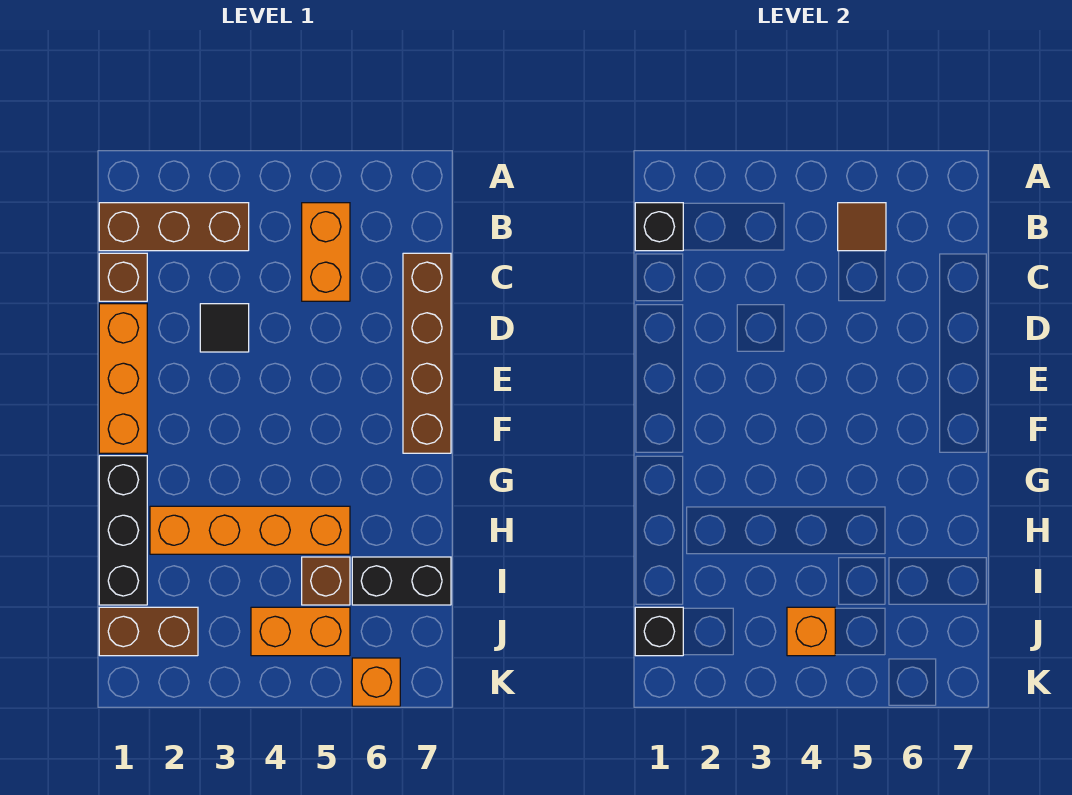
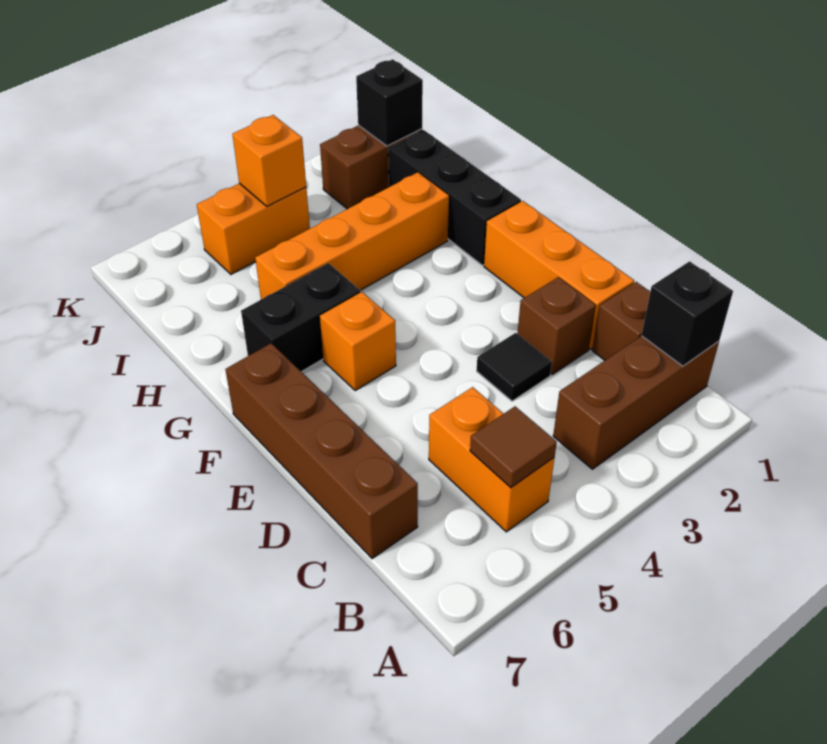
brown brick I5 level 1 -> brown brick D2 level 1
black brick I6:I7 level 1 -> black brick G5:G6 level 1
orange brick K6 level 1 -> orange brick F5 level 1

